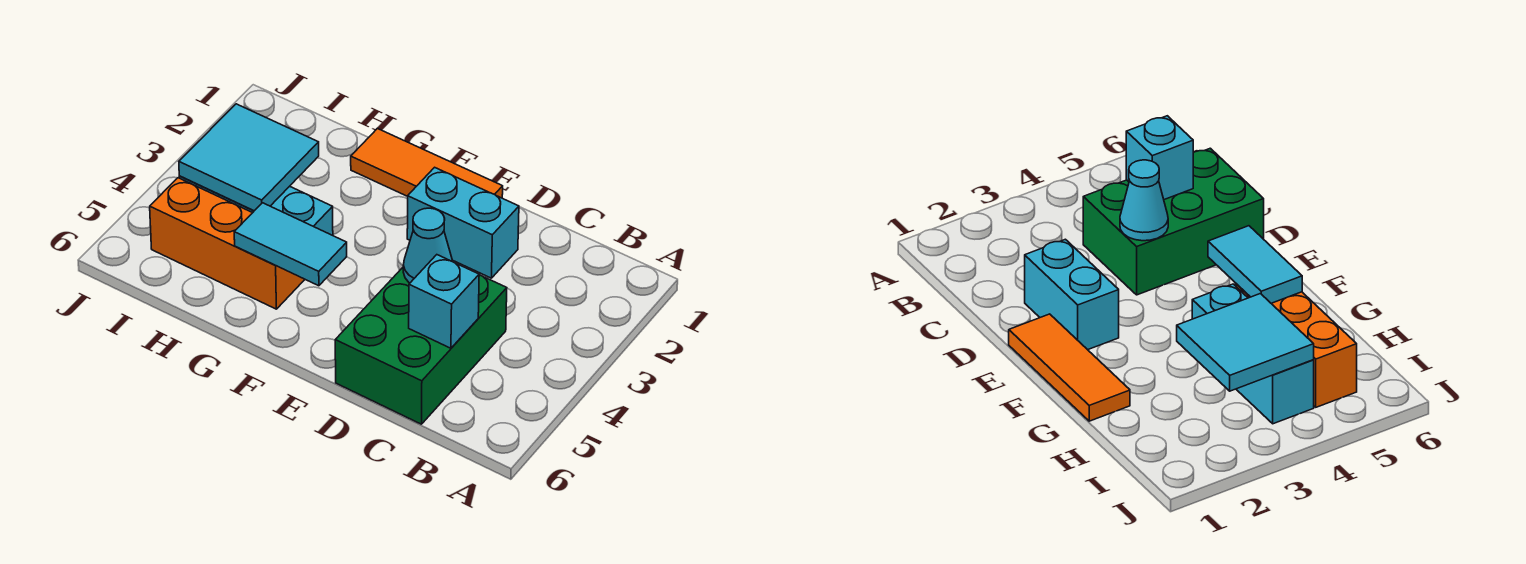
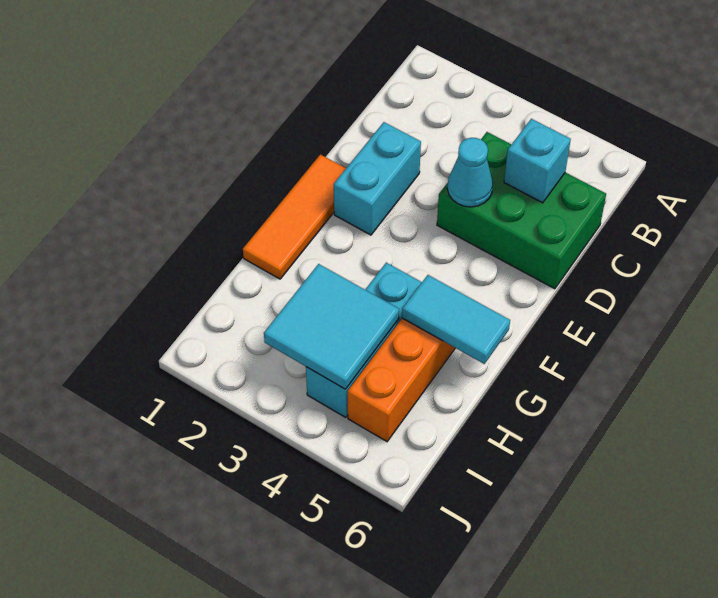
cyan tile F5:G5 level 2 -> cyan tile G5:G6 level 2

